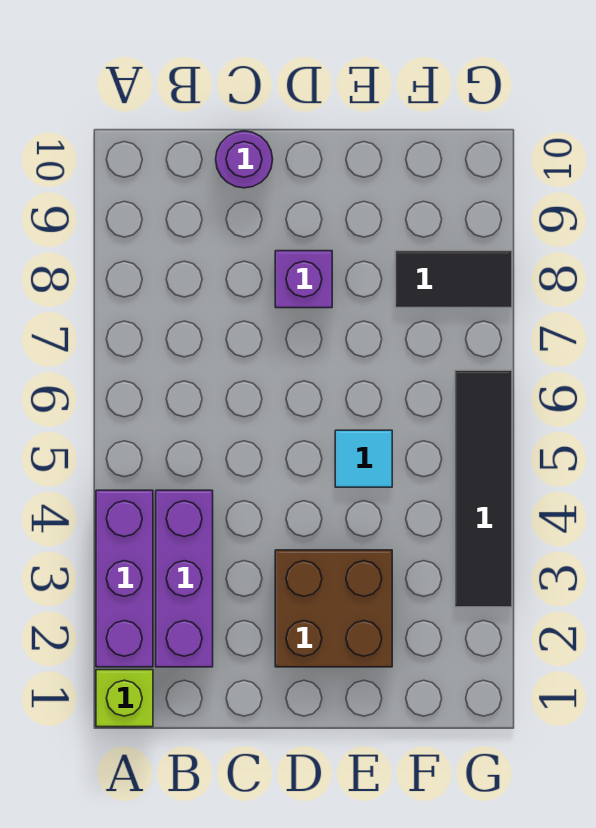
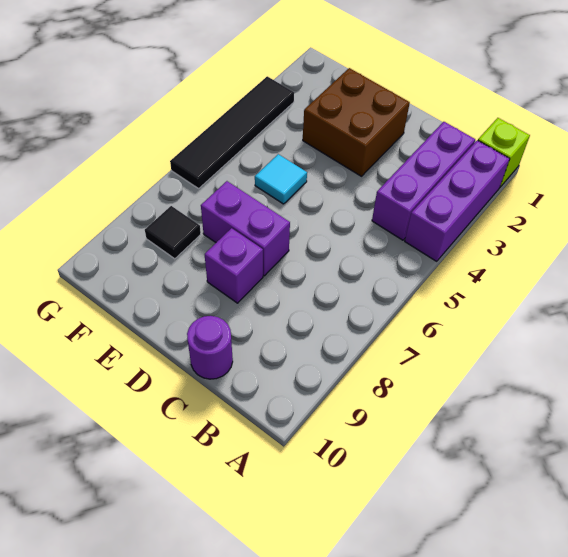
none -> purple brick D7:E7 level 1
black tile F8:G8 level 1 -> black tile F8 level 1

